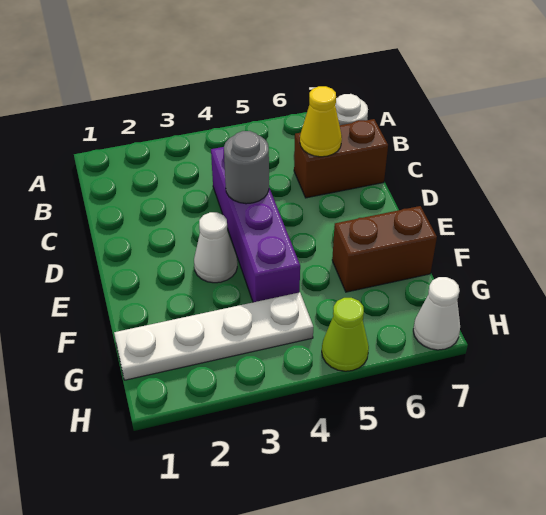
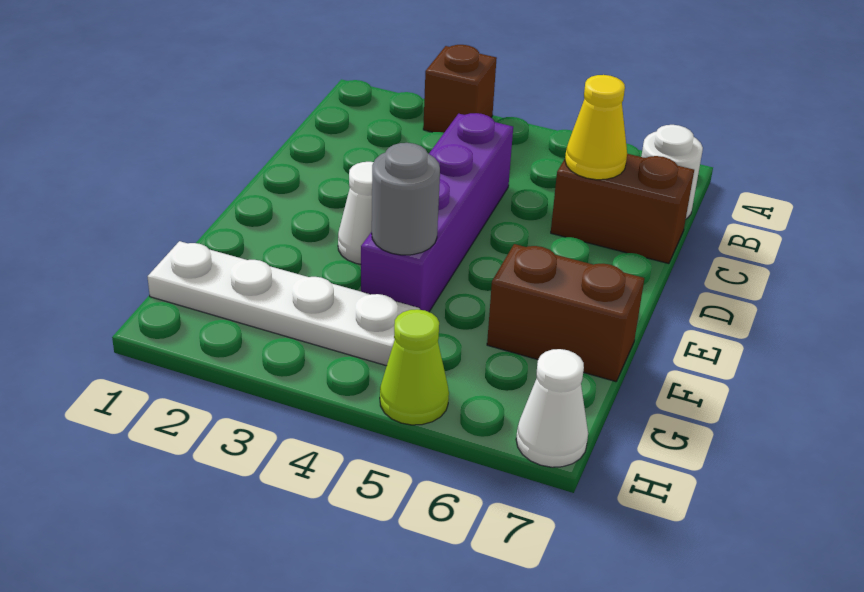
none -> brown brick A3 level 1
grey round brick D4 level 2 -> grey round brick F4 level 2

